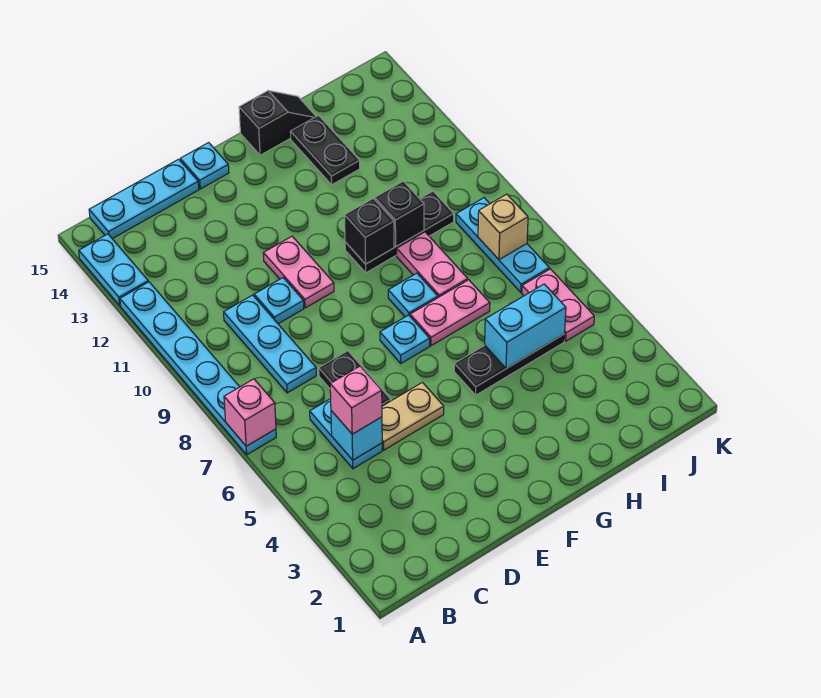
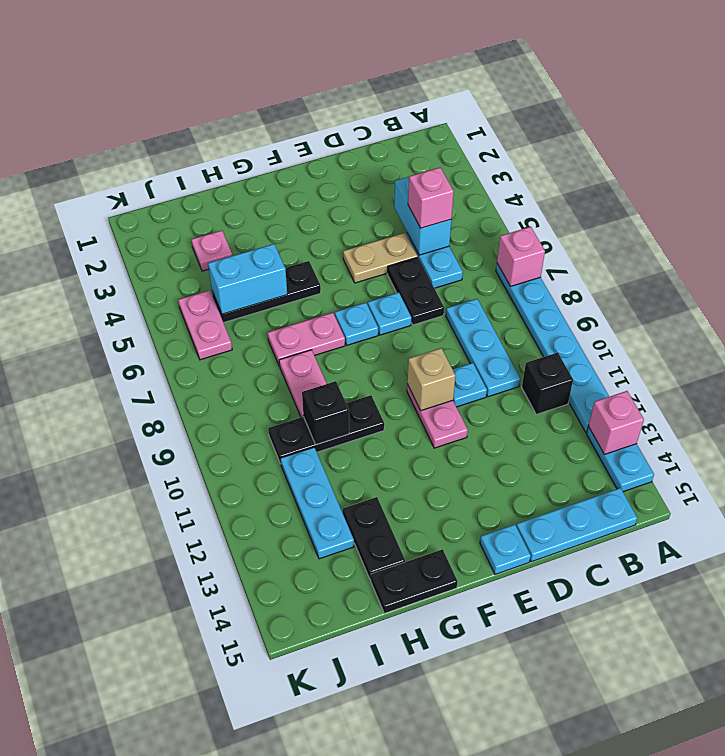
none -> pink brick A13 level 2
cyan brick C5 level 2 -> cyan brick C4:C5 level 2
cyan plate G8 level 1 -> cyan plate E7 level 1
black brick G10 level 2 -> black brick B11 level 1
black slope G15:H15 level 1 top G -> black plate G15:H15 level 1
none -> pink plate I3 level 1
cyan plate J7:J9 level 1 -> cyan plate I11:I13 level 1
tan brick J8 level 2 -> tan brick E10 level 2

